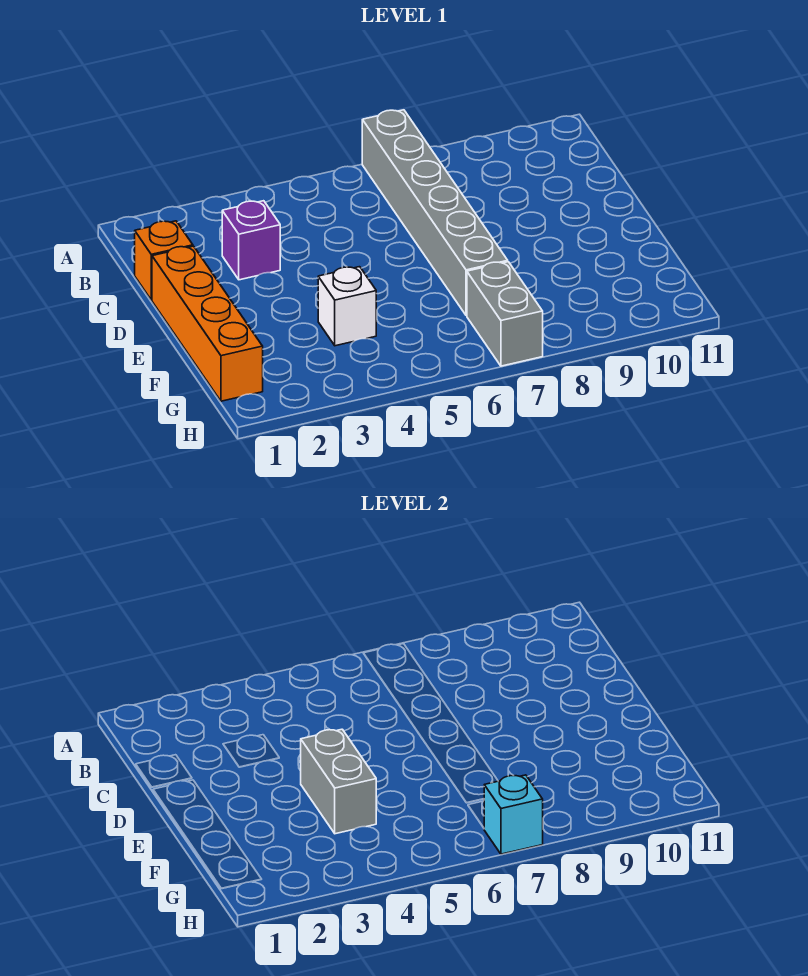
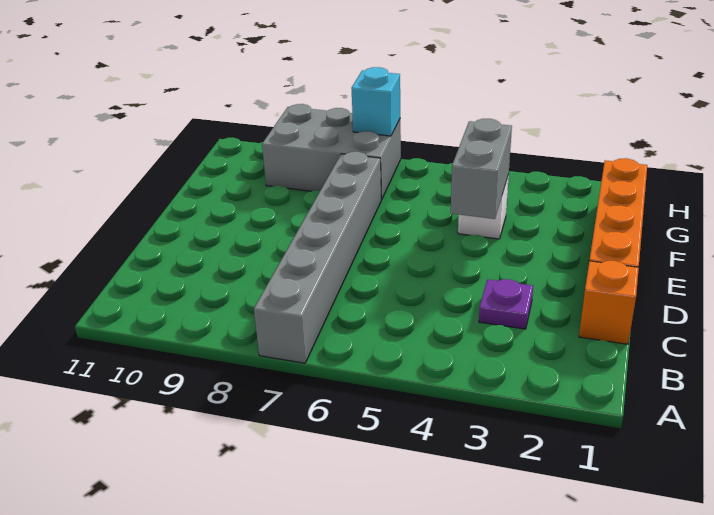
purple brick C3 level 1 -> purple plate C3 level 1
grey brick G7:H7 level 1 -> grey brick G7:H9 level 1

